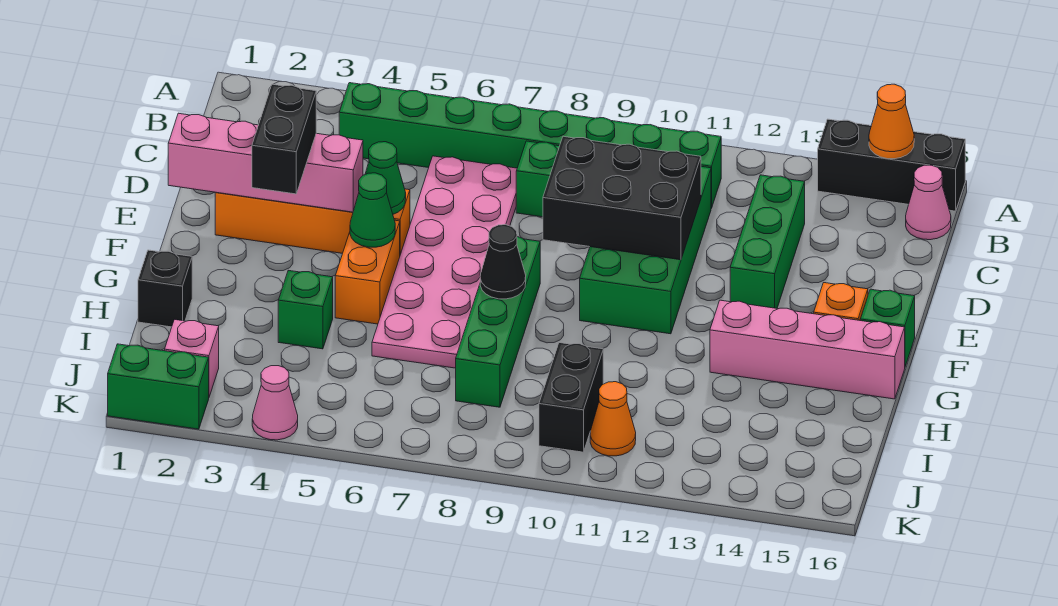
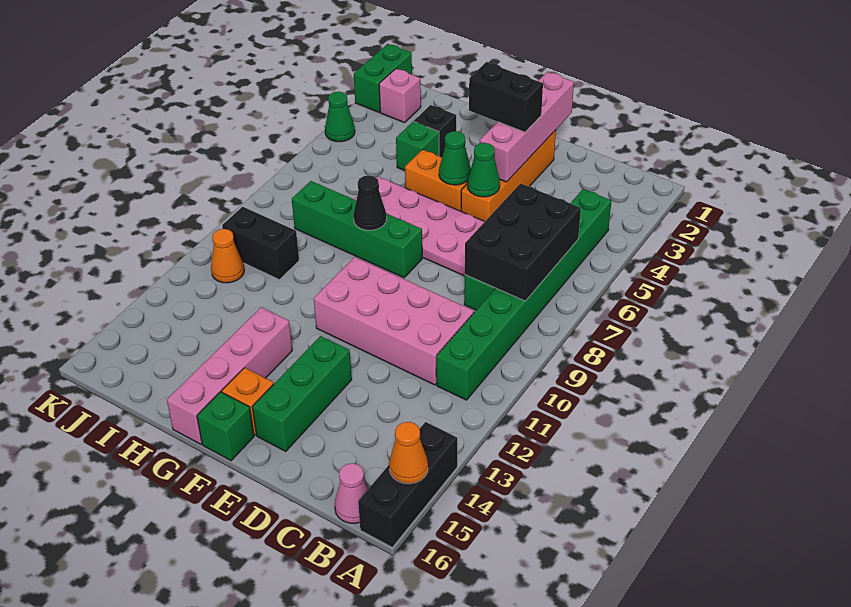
green brick C10:F11 level 1 -> pink brick C10:F11 level 1
green brick C13:E13 level 1 -> green brick E13:E15 level 1
black brick D9:E11 level 2 -> black brick B6:C8 level 2
black brick H1 level 1 -> black brick H3 level 1
pink cone K4 level 1 -> green cone K4 level 1

